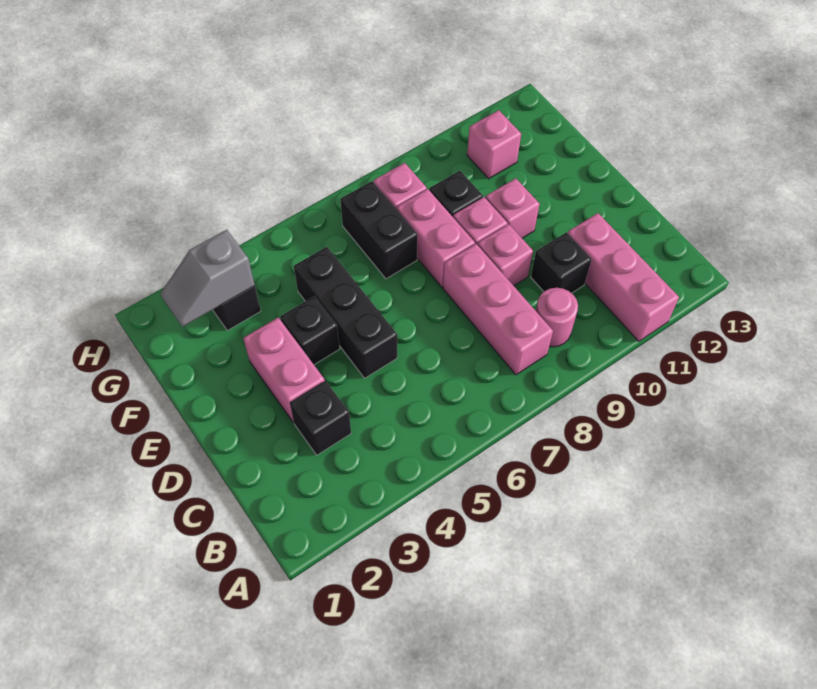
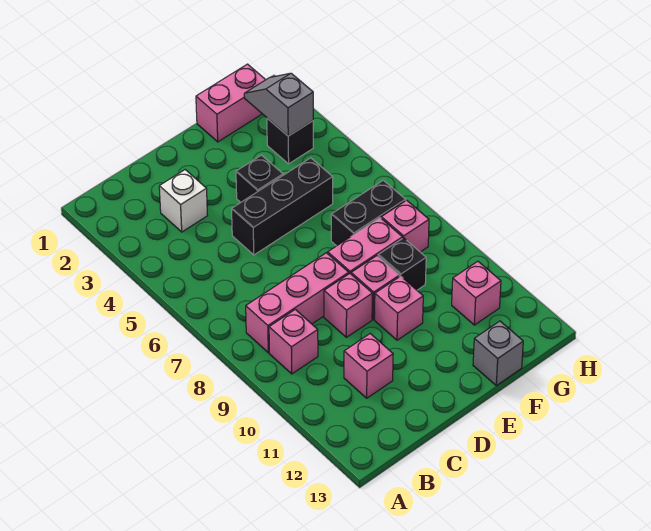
pink brick A11:C11 level 1 -> pink brick C11 level 1
pink round brick B9 level 1 -> pink brick B9 level 1
black brick C3 level 1 -> white brick C3 level 1
black brick C10 level 1 -> none
pink brick D3:E3 level 1 -> pink brick F1:G1 level 1
none -> grey brick F13 level 1

